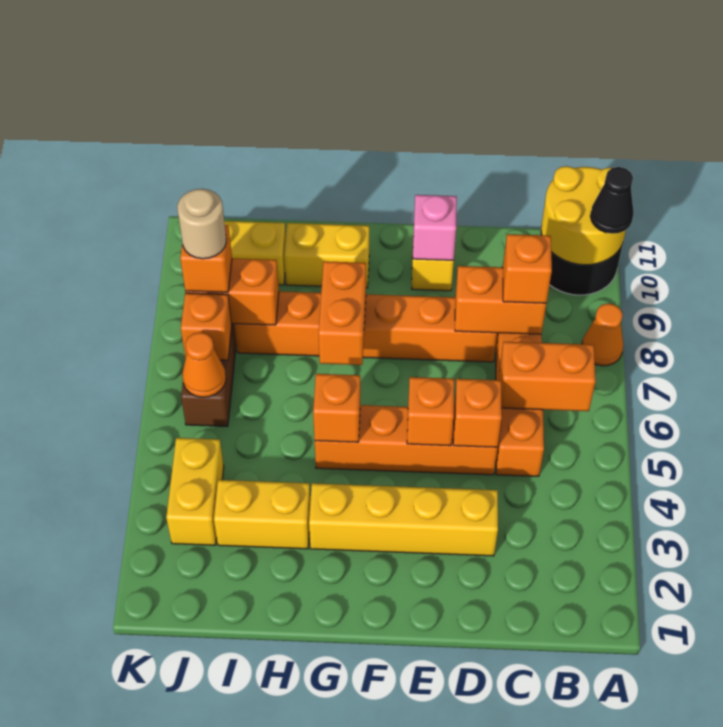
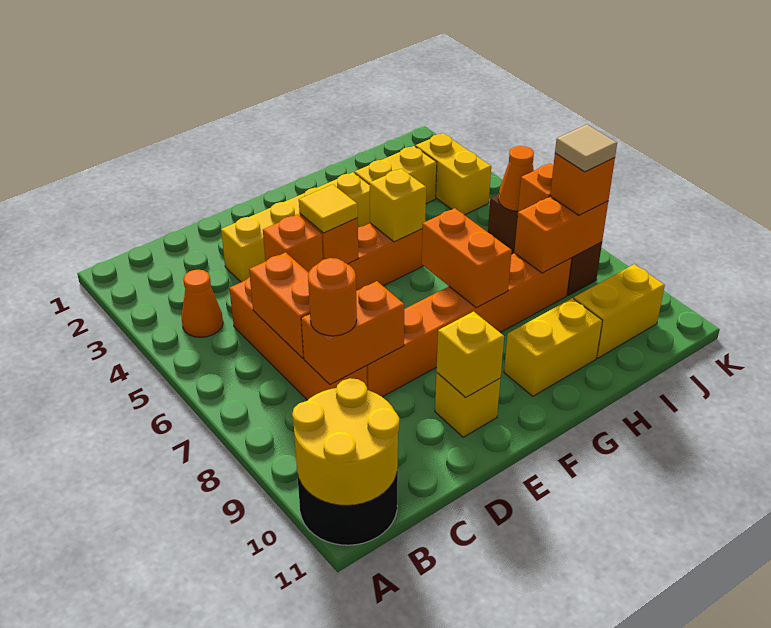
orange cone A8 level 1 -> orange cone B4 level 1
black cone A10 level 3 -> none
orange brick B6:C6 level 2 -> orange brick C6:C7 level 2
orange brick C8 level 3 -> orange round brick C8 level 3
none -> yellow tile E5 level 3
pink brick E10 level 2 -> yellow brick E10 level 2
orange brick G5 level 2 -> yellow brick G5 level 2
tan round brick J8 level 4 -> tan tile J8 level 4

